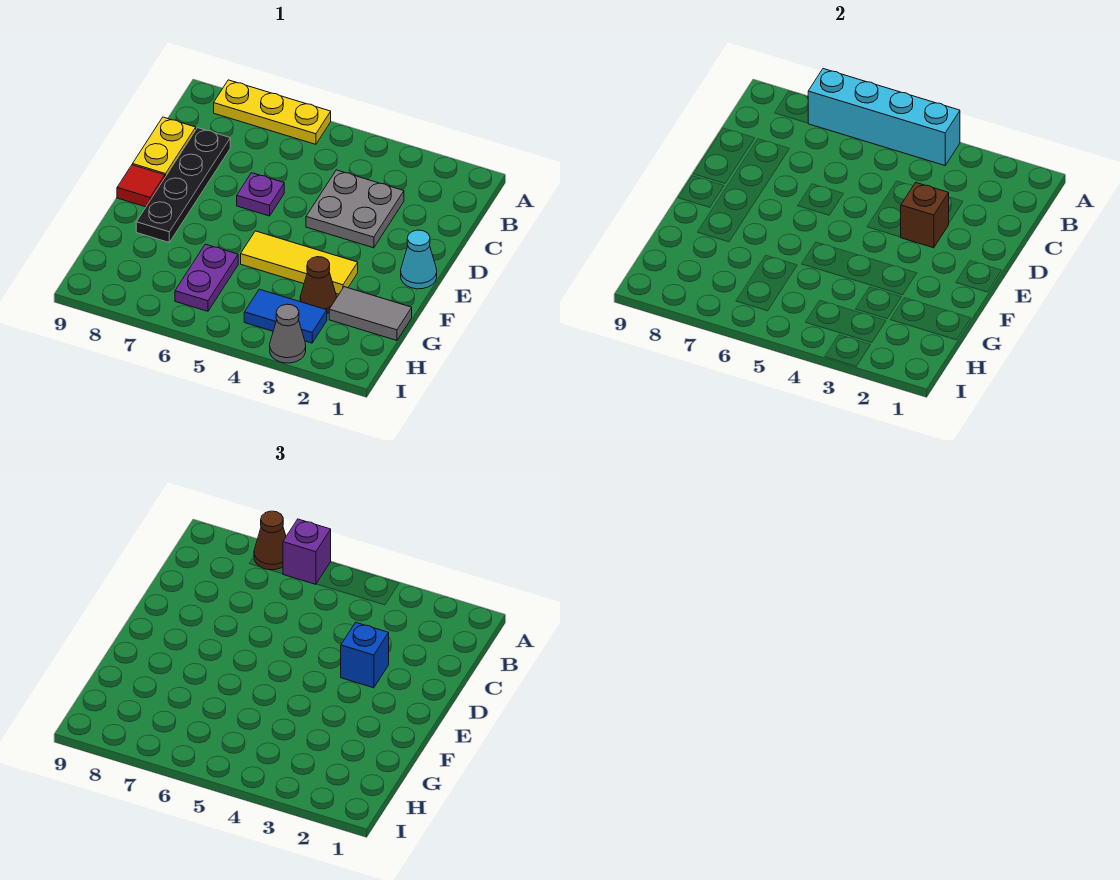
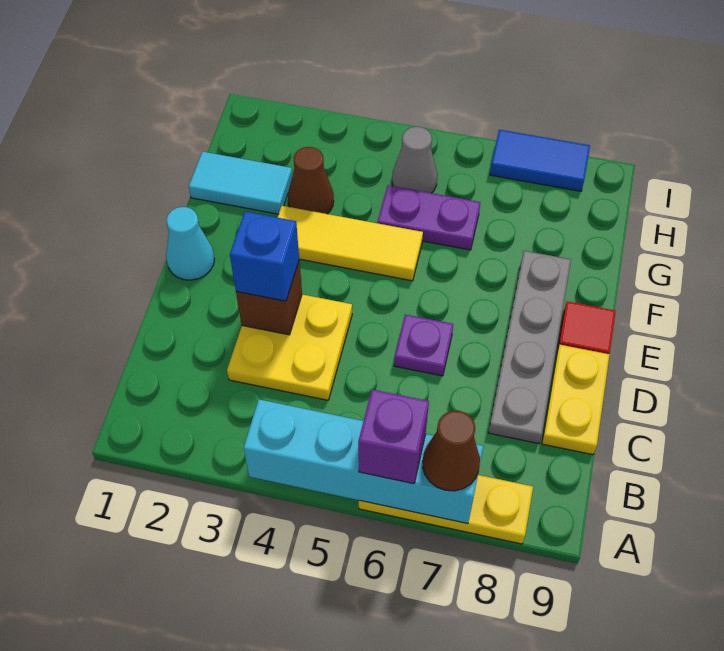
grey plate C3:D4 level 1 -> yellow plate C3:D4 level 1
black plate C8:F8 level 1 -> grey plate C8:F8 level 1
grey tile G1:G2 level 1 -> cyan tile G1:G2 level 1
purple plate G6:H6 level 1 -> purple plate G5:G6 level 1
blue tile H3:H4 level 1 -> blue tile I7:I8 level 1
grey cone I3 level 1 -> grey cone H5 level 1

